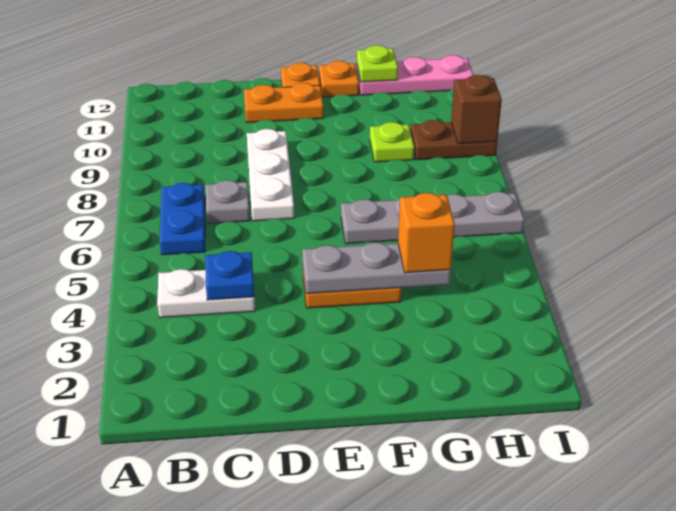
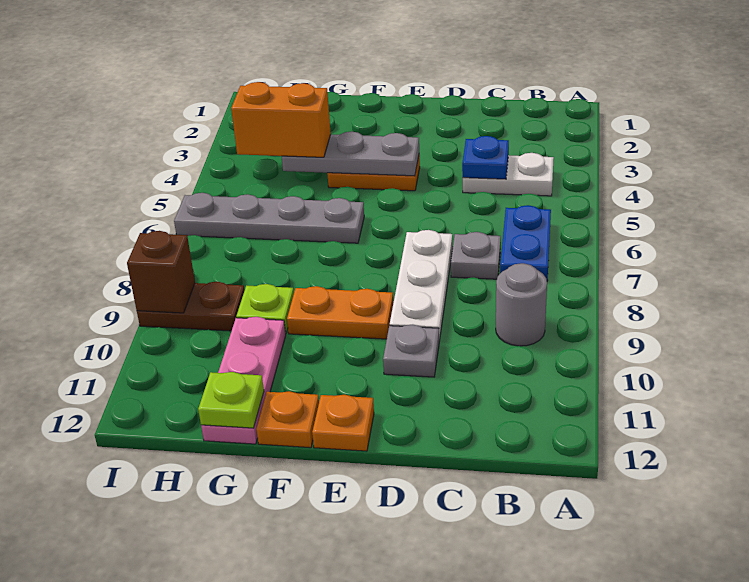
none -> grey round brick B9 level 1
none -> grey plate D10 level 1
orange plate D11:E11 level 1 -> orange plate E9:F9 level 1
orange brick G4 level 3 -> orange brick G4:H4 level 3
pink plate G12:I12 level 1 -> pink plate G10:G12 level 1

